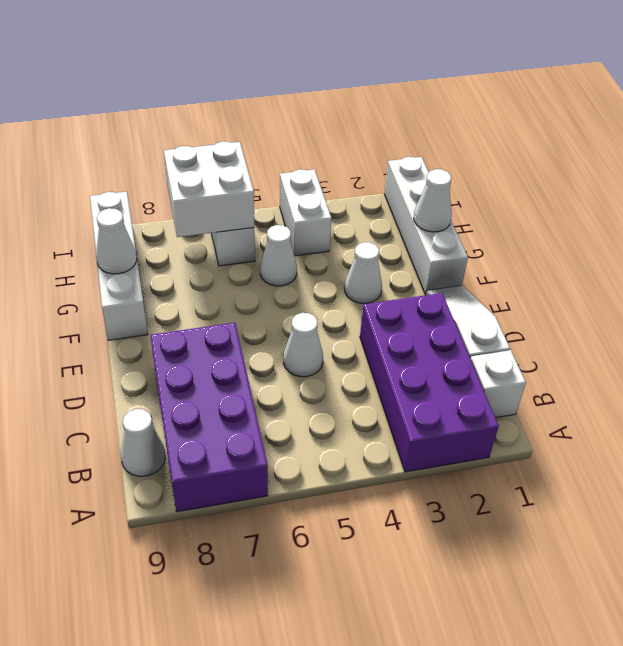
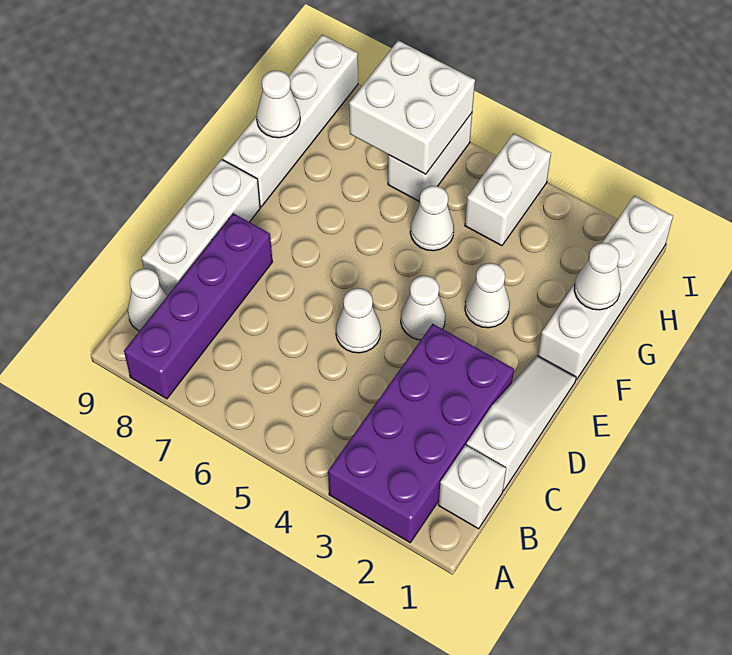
purple brick A7:D8 level 1 -> purple brick A8:D8 level 1
none -> white brick C9:E9 level 1
none -> white cone E4 level 1

